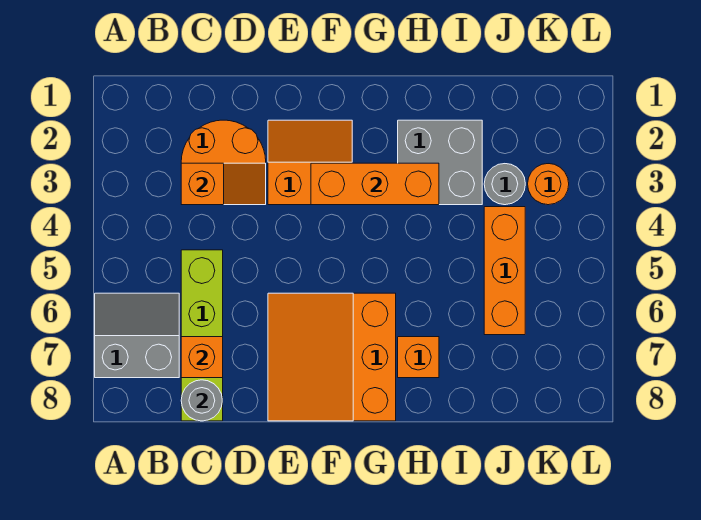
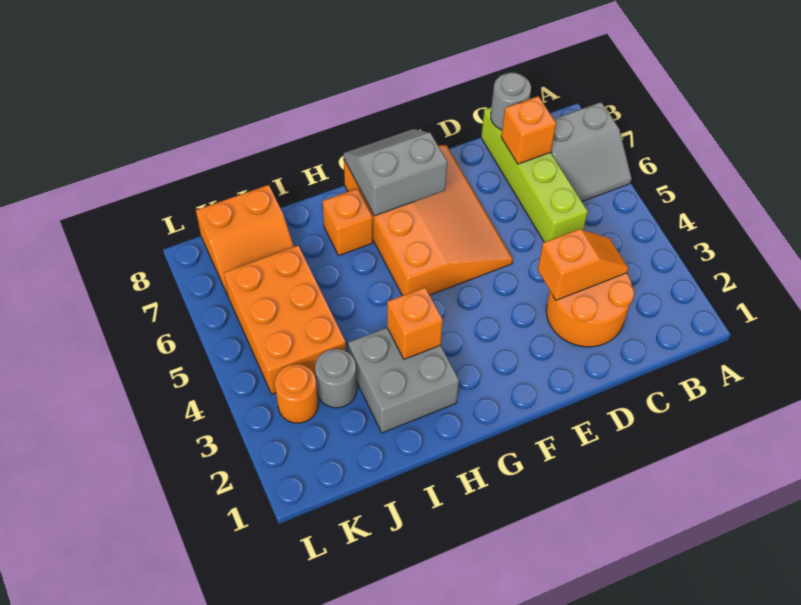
orange slope C3:D3 level 2 top C -> orange slope C3:D3 level 2 top D
orange slope E2:F3 level 1 top 3 -> orange slope J7:K8 level 1 top 8
orange slope E6:G8 level 1 top G -> orange slope E5:G8 level 1 top G
orange brick F3:H3 level 2 -> orange brick H3 level 2
none -> grey slope F7:G8 level 2 top 7
orange brick J4:J6 level 1 -> orange brick J4:K6 level 1

